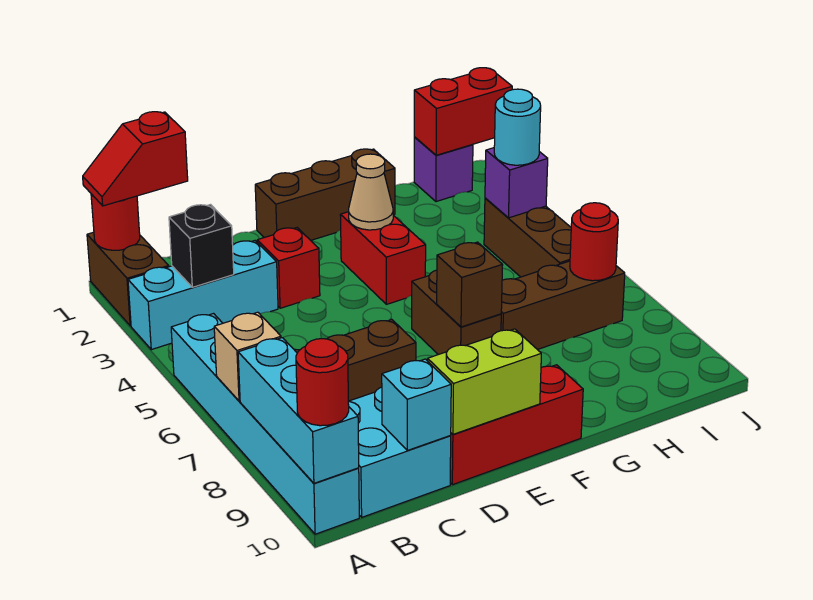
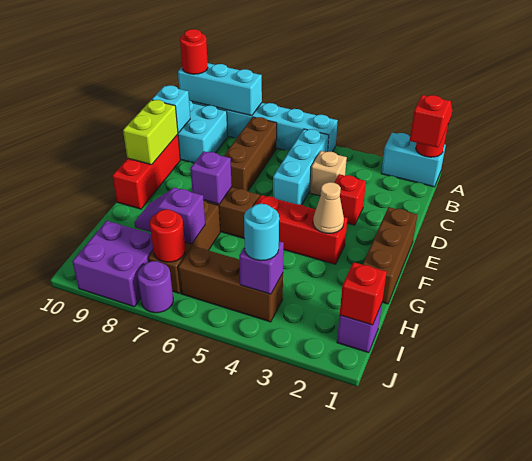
brown brick A1:A2 level 1 -> cyan brick A1:A2 level 1
cyan brick A3:C3 level 1 -> cyan brick B5:D5 level 1
tan brick A7 level 2 -> tan brick C4 level 1
black brick B3 level 2 -> none
red brick F3:F4 level 1 -> red brick F3:F5 level 1
brown brick F7 level 2 -> purple brick F7 level 2
none -> purple slope H7:H8 level 2 top 7
red brick I1:J1 level 2 -> red brick I1 level 2
none -> purple brick I8:J9 level 1
none -> purple round brick J7 level 1

